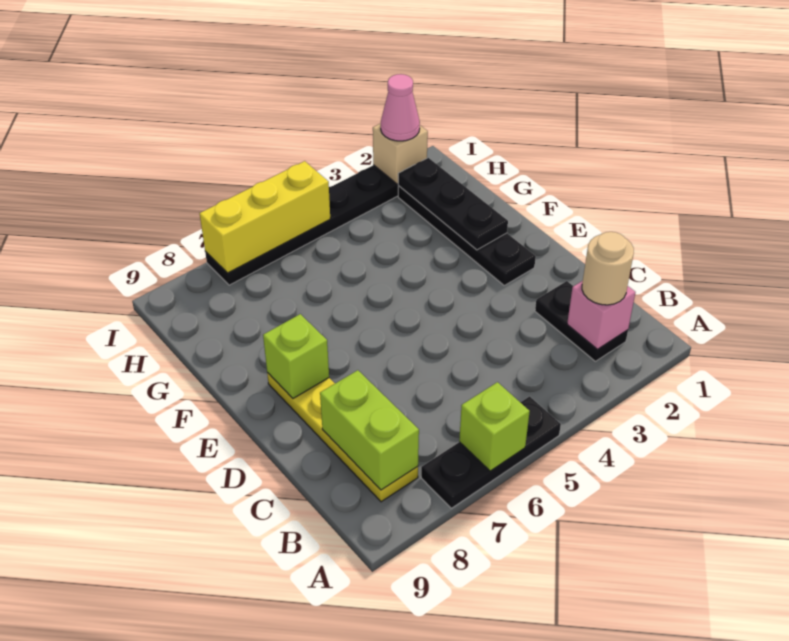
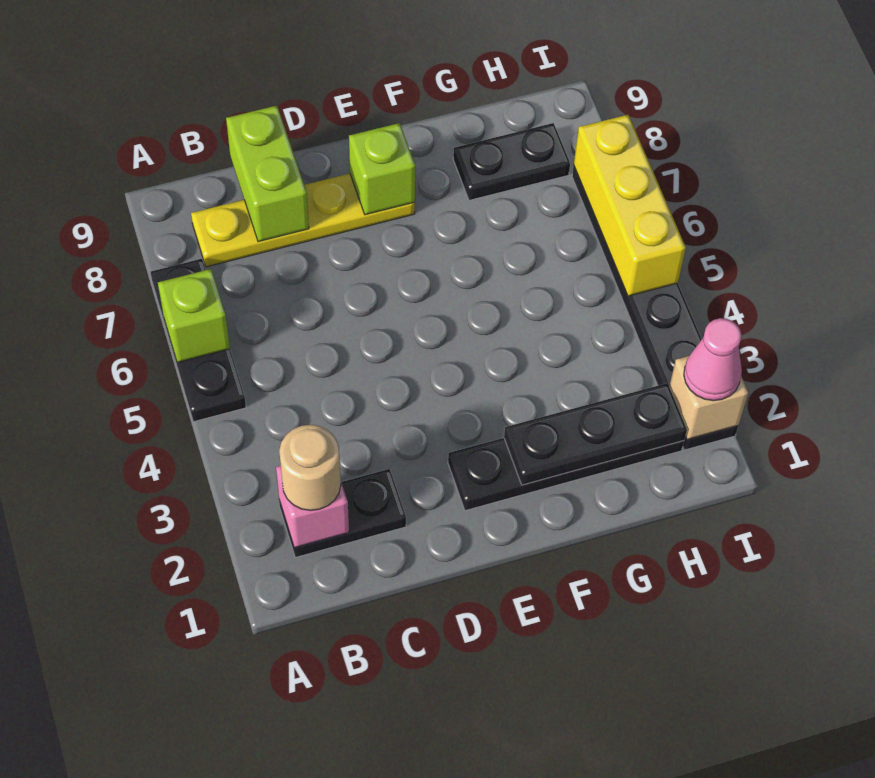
lime brick B8:C8 level 2 -> lime brick C8:C9 level 2
none -> black plate G8:H8 level 1

